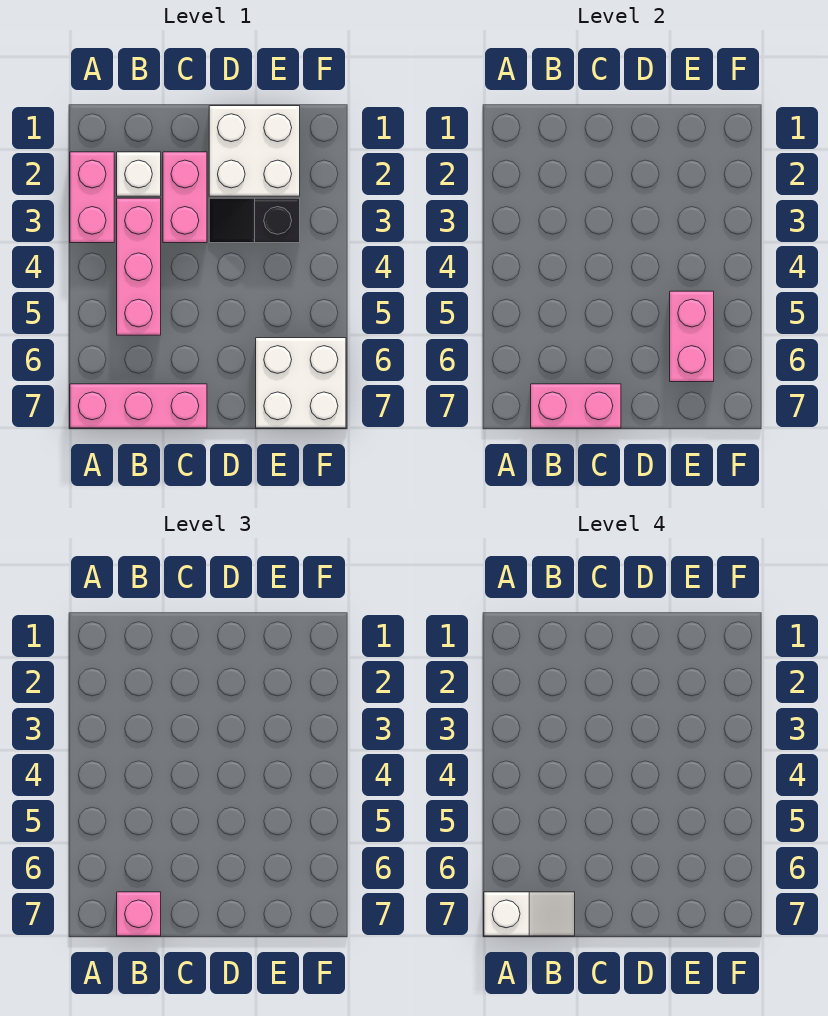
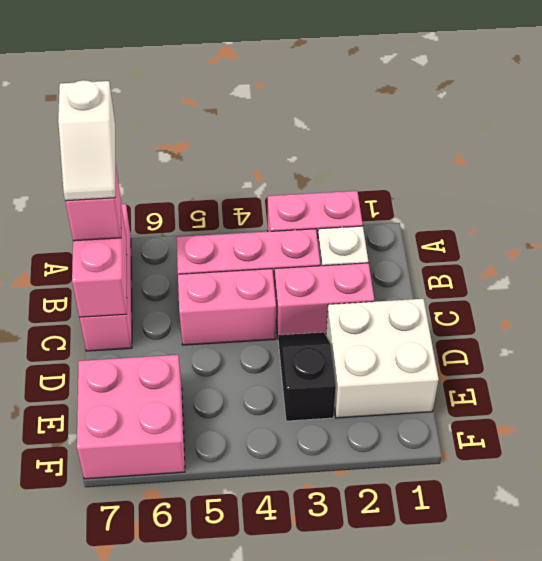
pink brick E5:E6 level 2 -> pink brick C4:C5 level 1
white brick E6:F7 level 1 -> pink brick E6:F7 level 1

